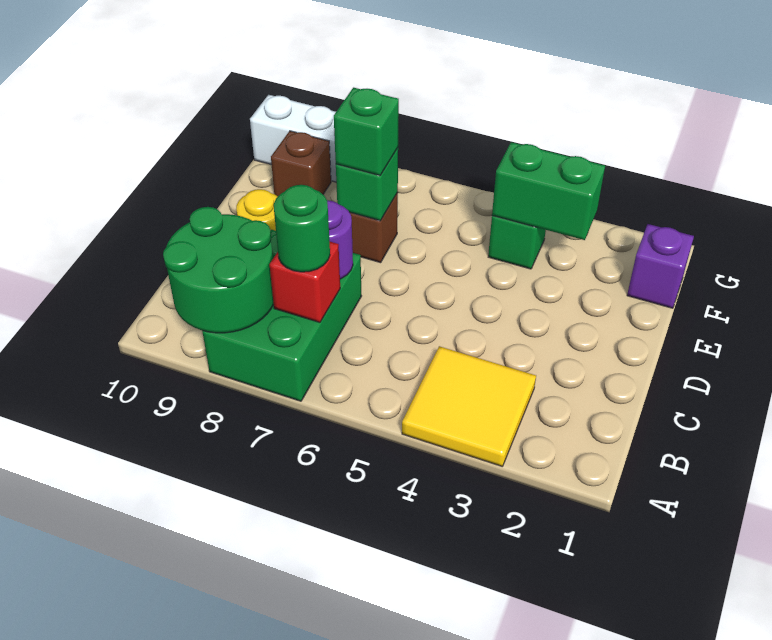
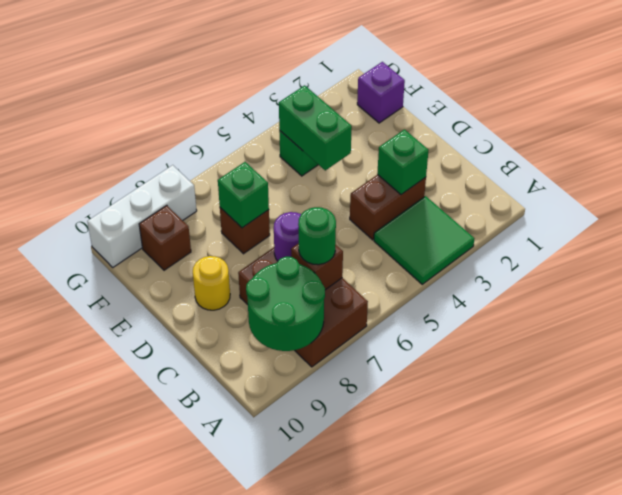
yellow tile A3:B4 level 1 -> green tile A3:B4 level 1
green brick A7:C8 level 1 -> brown brick A7:C8 level 1
red brick B7 level 2 -> brown brick B7 level 2
none -> brown brick C3:C4 level 1
green brick E7 level 3 -> green brick C3 level 2
green brick F3:F4 level 2 -> green brick E4:F4 level 2

